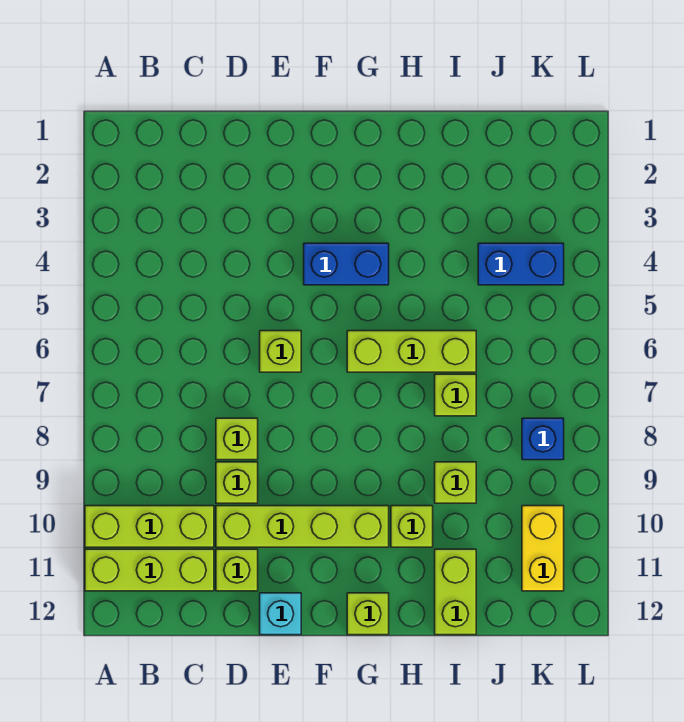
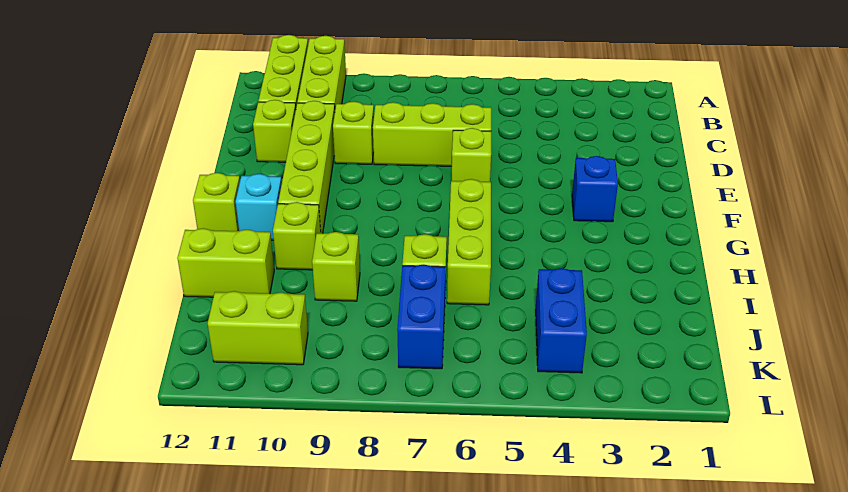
lime brick D8 level 1 -> lime brick D6:D8 level 1
cyan brick E12 level 1 -> cyan brick G11 level 1
blue brick F4:G4 level 1 -> blue brick J7:K7 level 1
blue brick K8 level 1 -> blue brick F3 level 1
yellow brick K10:K11 level 1 -> lime brick K10:K11 level 1

